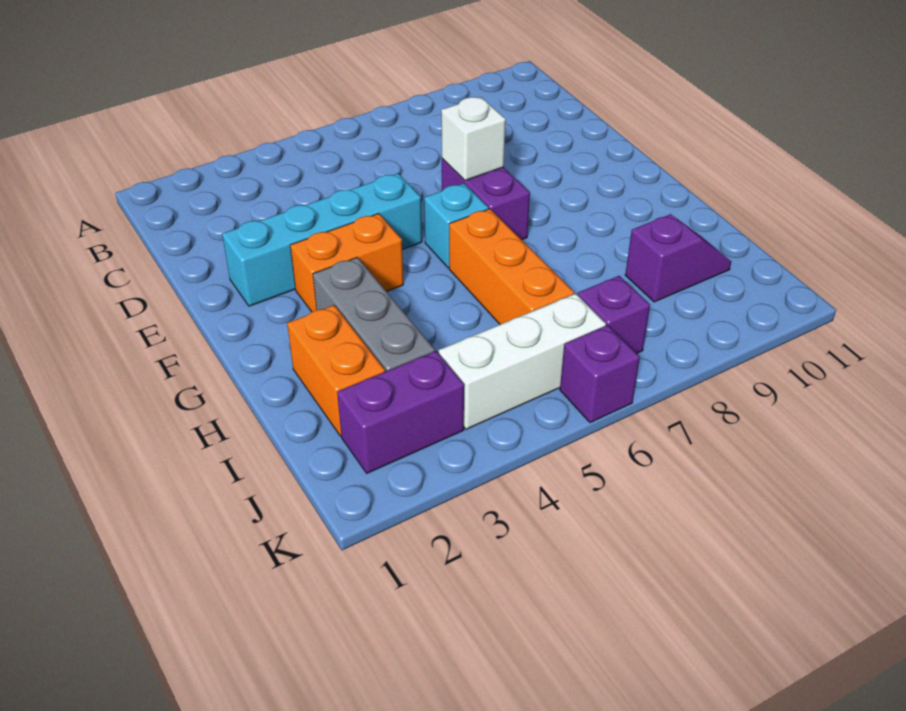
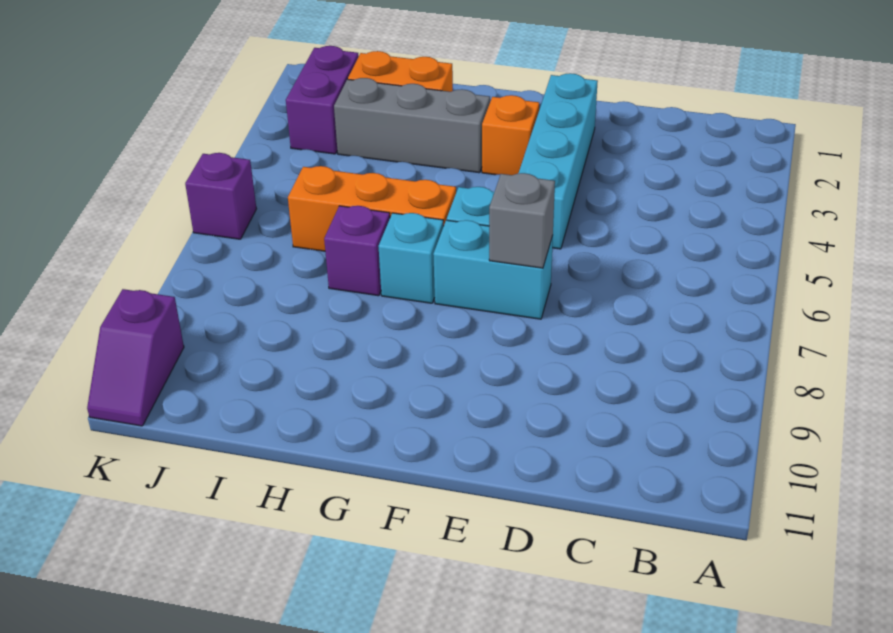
purple brick E7:F7 level 1 -> cyan brick E7:F7 level 1
white brick E7 level 2 -> grey brick E7 level 2
orange brick F3:F4 level 1 -> orange brick F3 level 1
none -> cyan brick G7 level 1
purple slope I9:I10 level 1 top 9 -> purple slope K10:K11 level 1 top 10
white brick J4:J6 level 1 -> none
purple brick J7 level 1 -> purple brick H7 level 1

